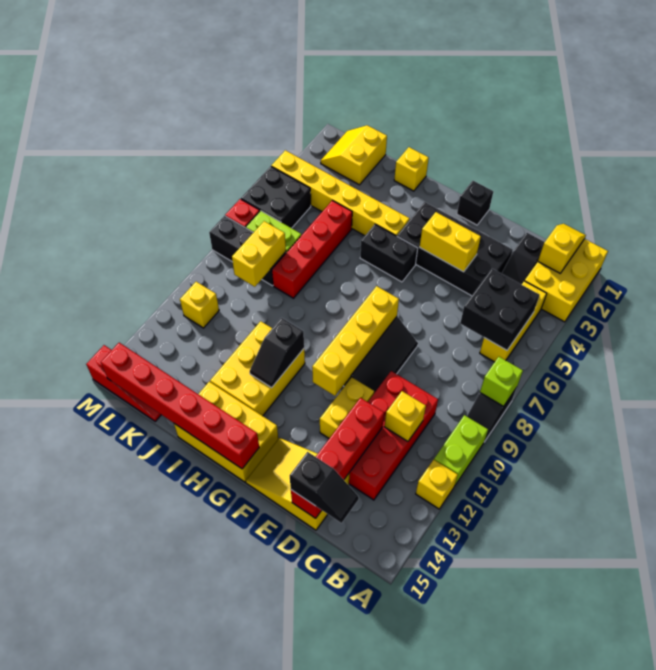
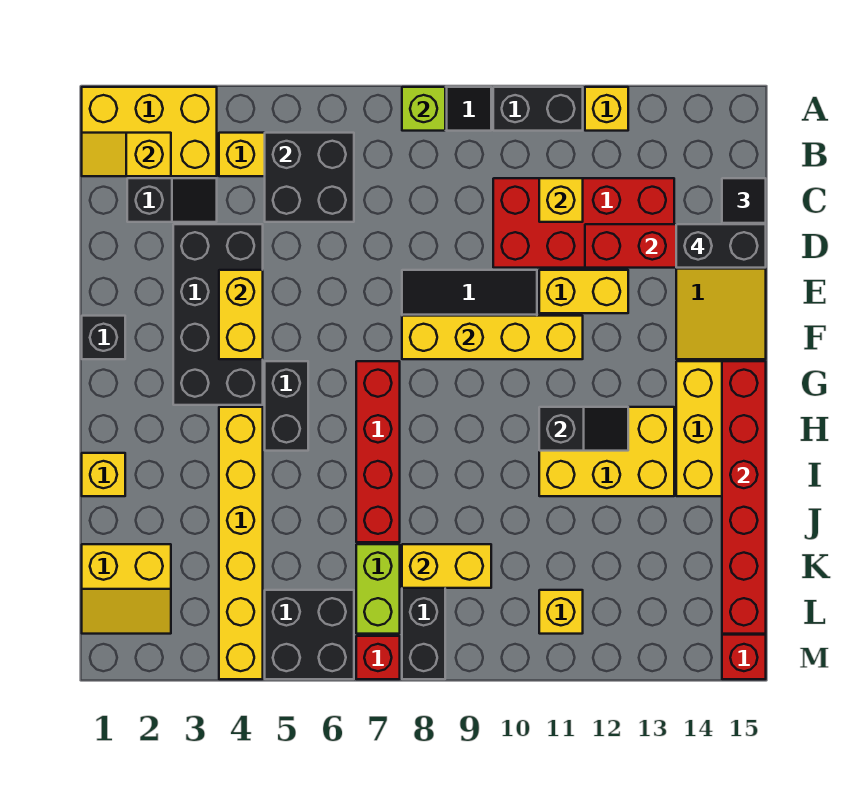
lime brick A10:A11 level 1 -> black brick A10:A11 level 1
none -> black brick D14:D15 level 4
red brick J5:J8 level 1 -> red brick G7:J7 level 1

